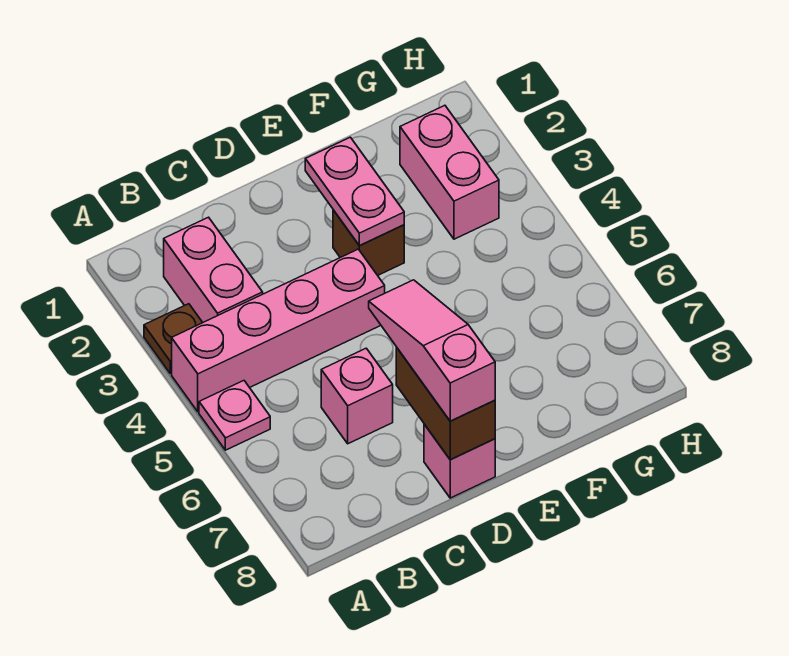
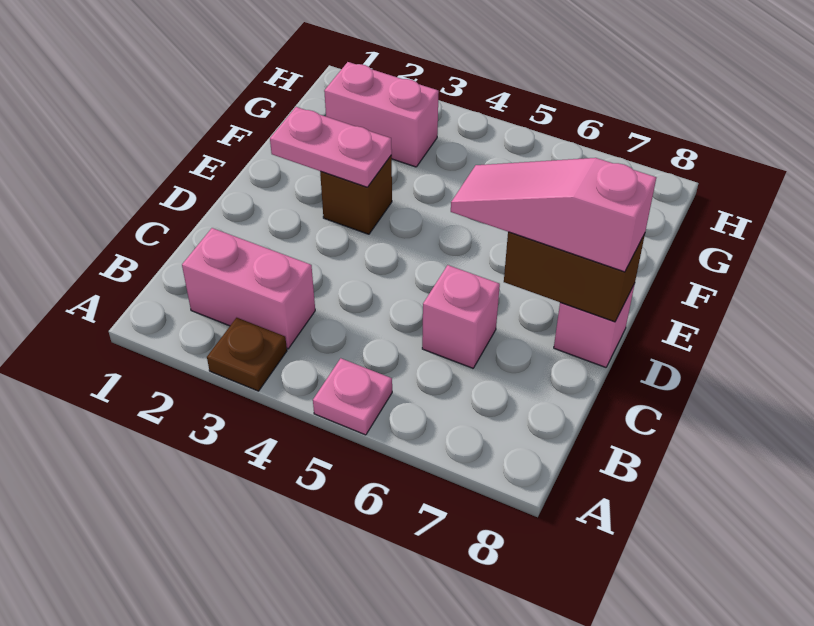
pink brick A4:D4 level 1 -> none

